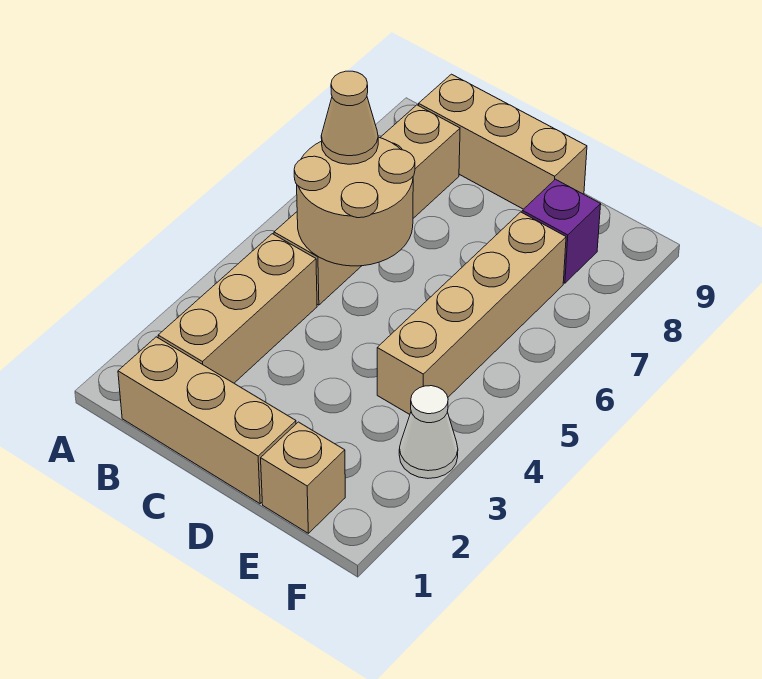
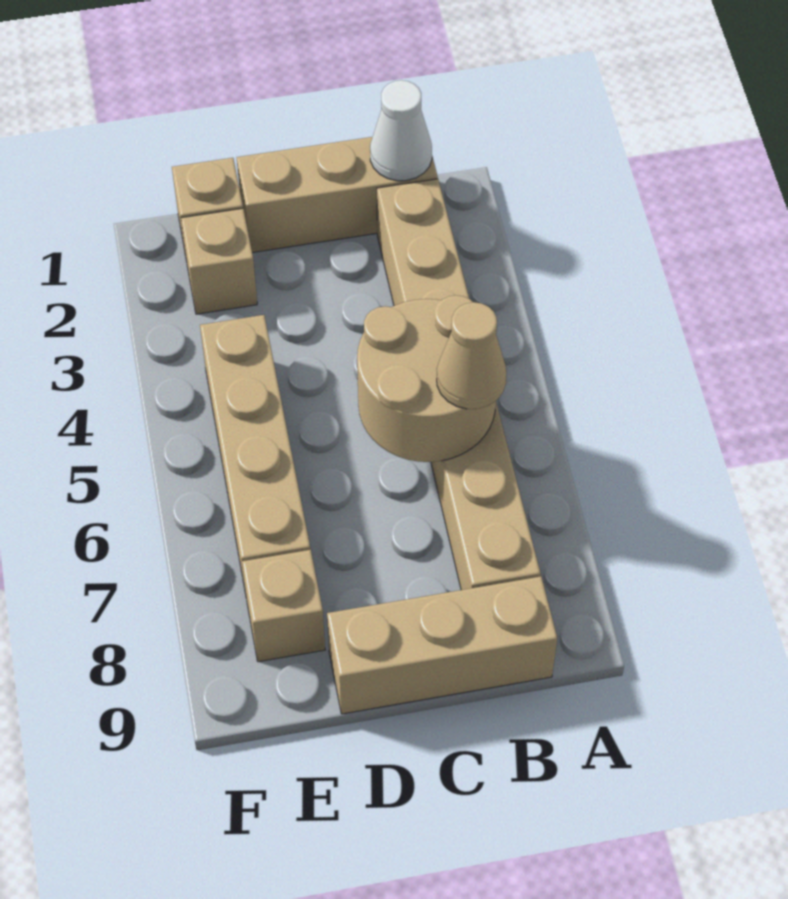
none -> tan brick E2 level 1
purple brick E8 level 1 -> tan brick E8 level 1
white cone F3 level 1 -> white cone B1 level 2

